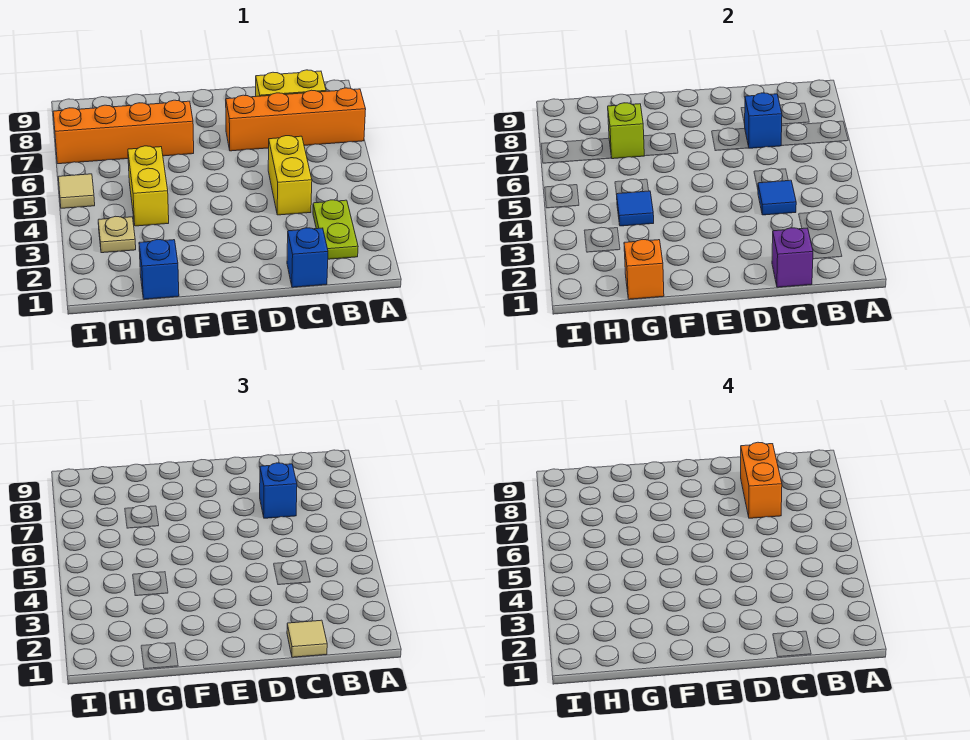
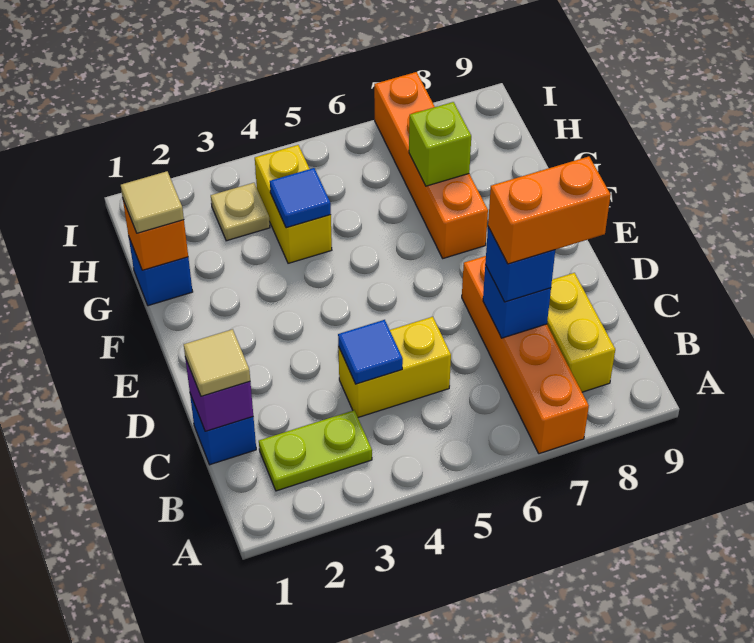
yellow brick G4:G5 level 1 -> yellow brick G4:H4 level 1
tan tile I5 level 1 -> tan tile G1 level 3

